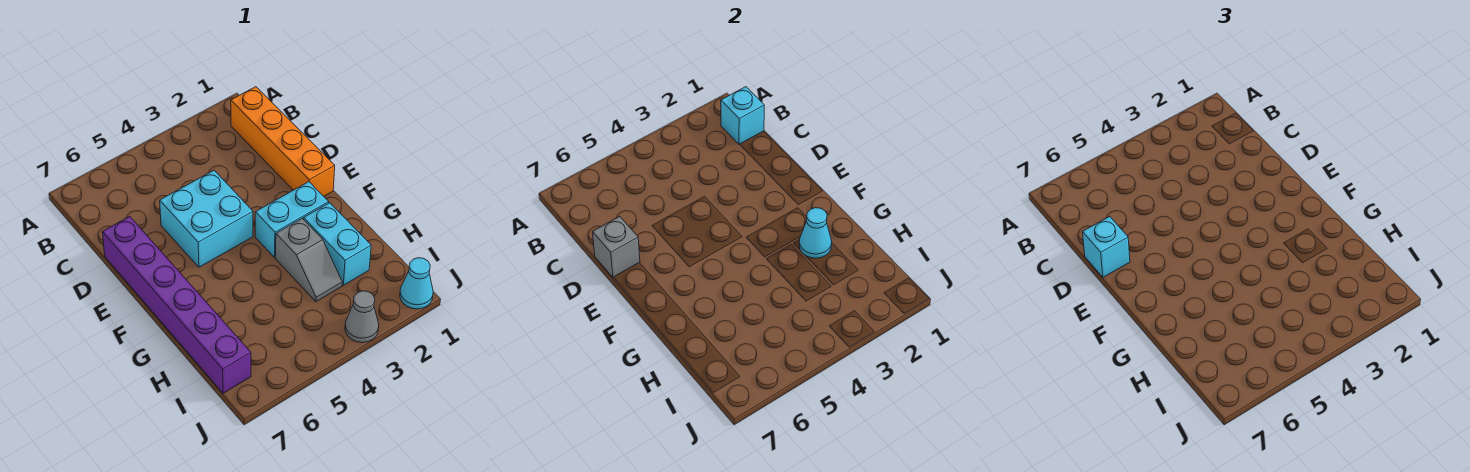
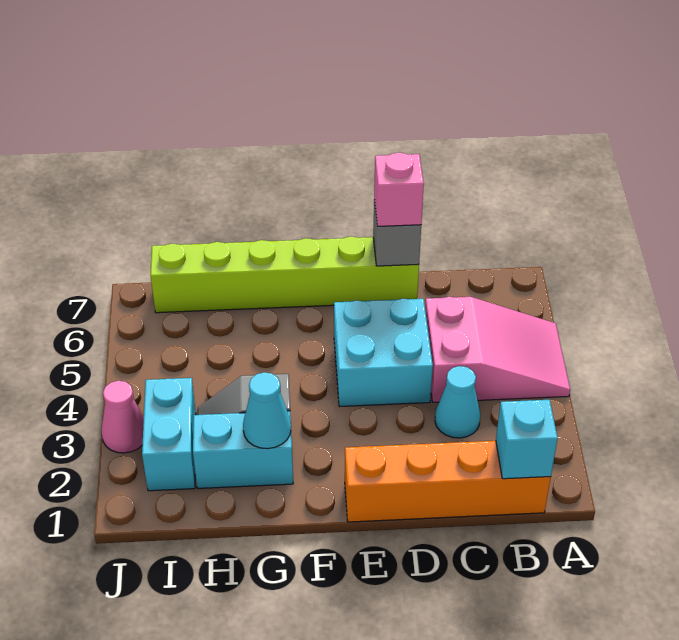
none -> pink slope A4:C5 level 1 top C
purple brick D7:I7 level 1 -> lime brick D7:I7 level 1
cyan brick D7 level 3 -> pink brick D7 level 3
cyan brick F2:F3 level 1 -> cyan brick I2:I3 level 1
cyan cone J1 level 1 -> cyan cone C3 level 1
grey cone J3 level 1 -> pink cone J3 level 1

